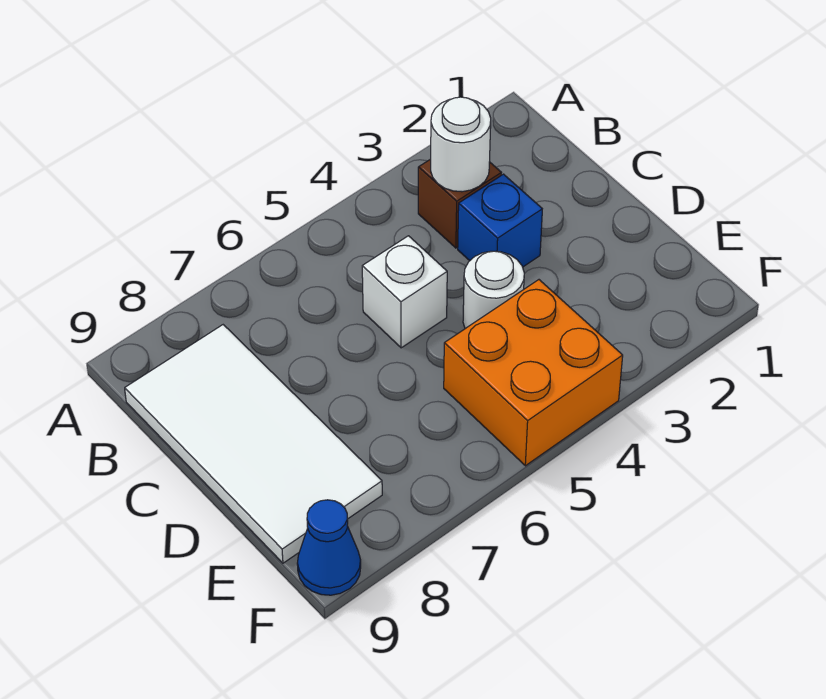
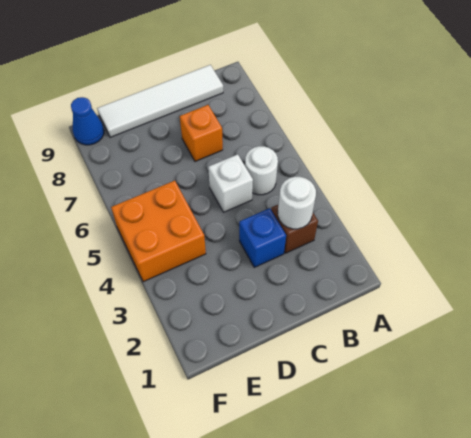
white tile B8:E9 level 1 -> white tile B9:E9 level 1
none -> orange brick C7 level 1
white round brick D4 level 1 -> white round brick B5 level 1

